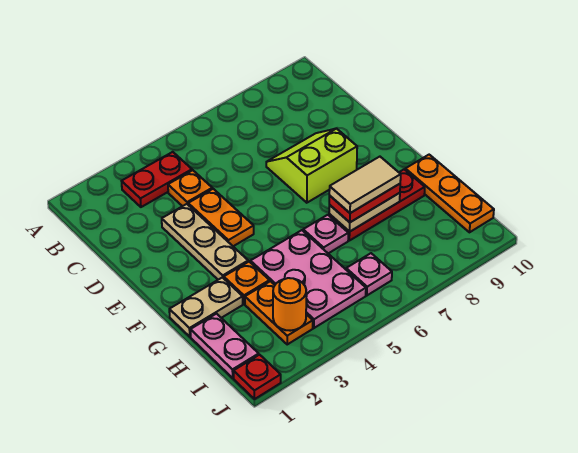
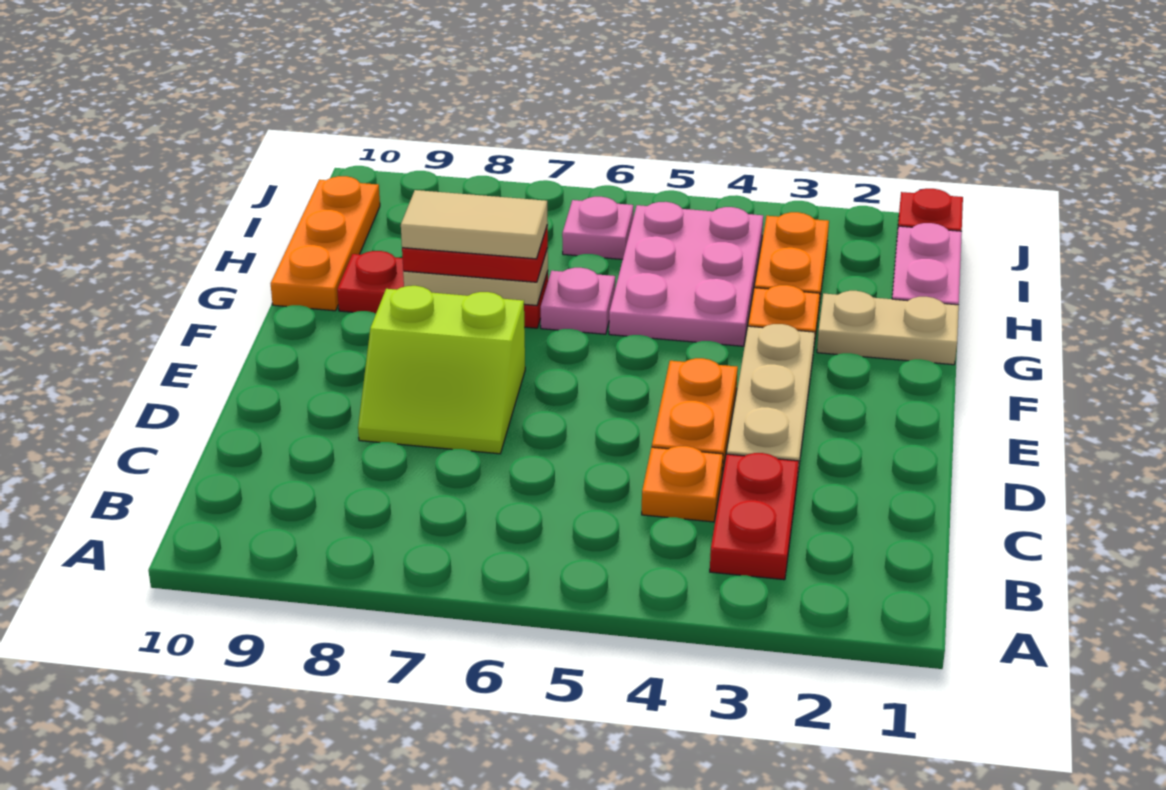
red plate B3:B4 level 1 -> red plate B3:C3 level 1
orange round brick I3 level 2 -> none

